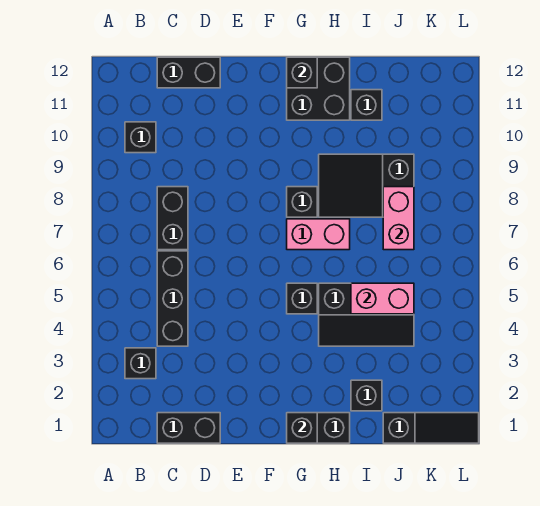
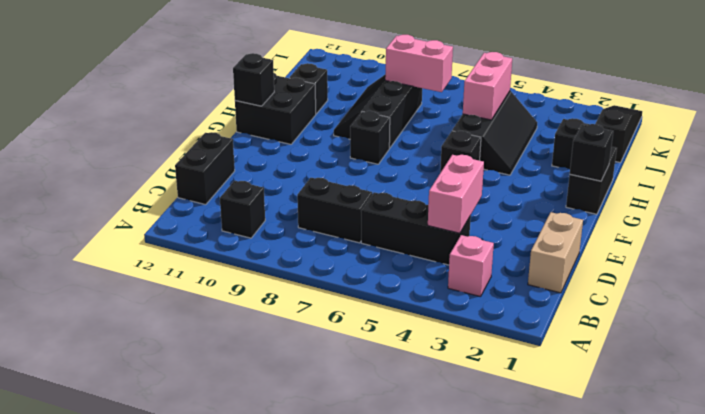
black brick B3 level 1 -> pink brick B3 level 1
black brick C1:D1 level 1 -> tan brick C1:D1 level 1
pink brick G7:H7 level 1 -> pink brick C4:D4 level 2
black slope H8:J9 level 1 top J -> black slope H8:J9 level 1 top 8

